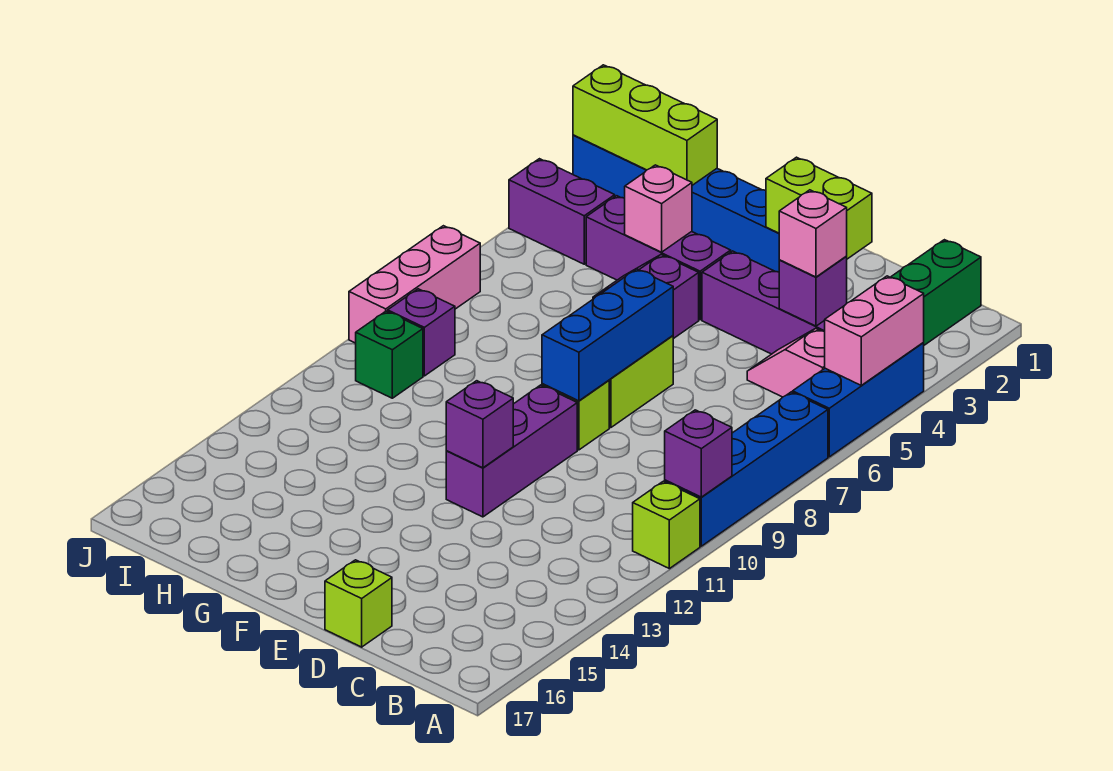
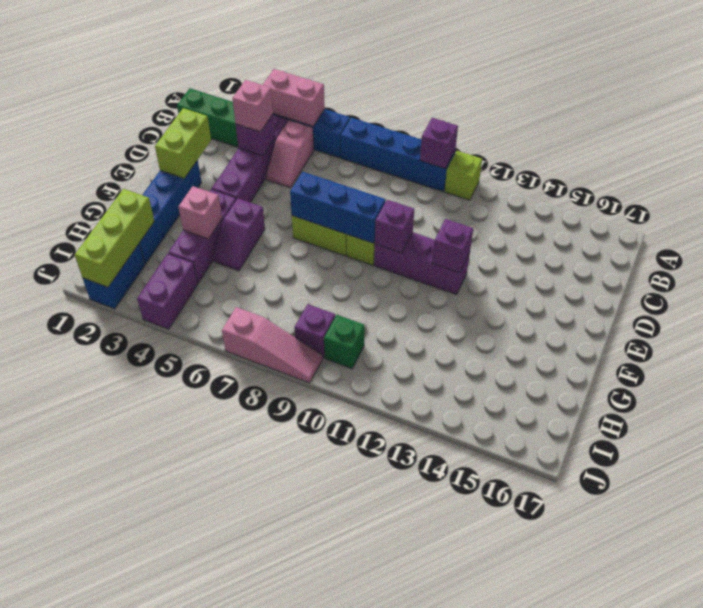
lime brick D17 level 1 -> none
none -> purple brick E10 level 2
pink brick J7:J9 level 1 -> pink slope J7:J9 level 1 top 7

